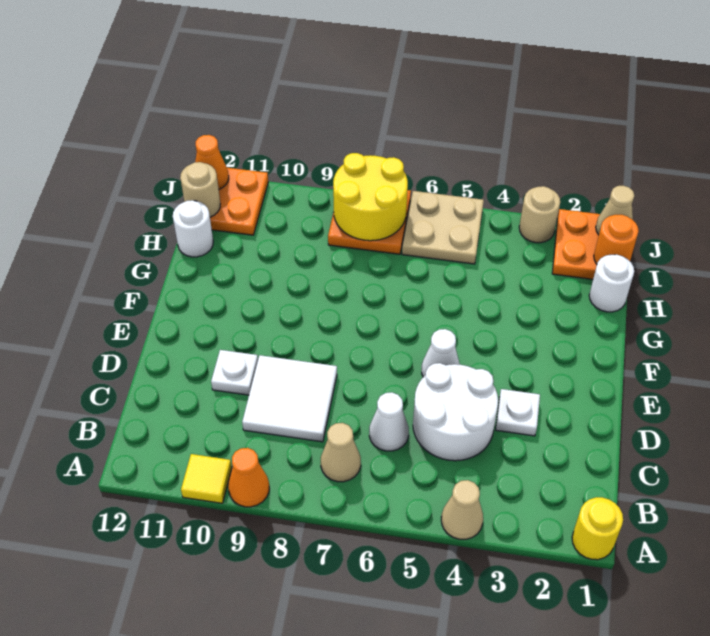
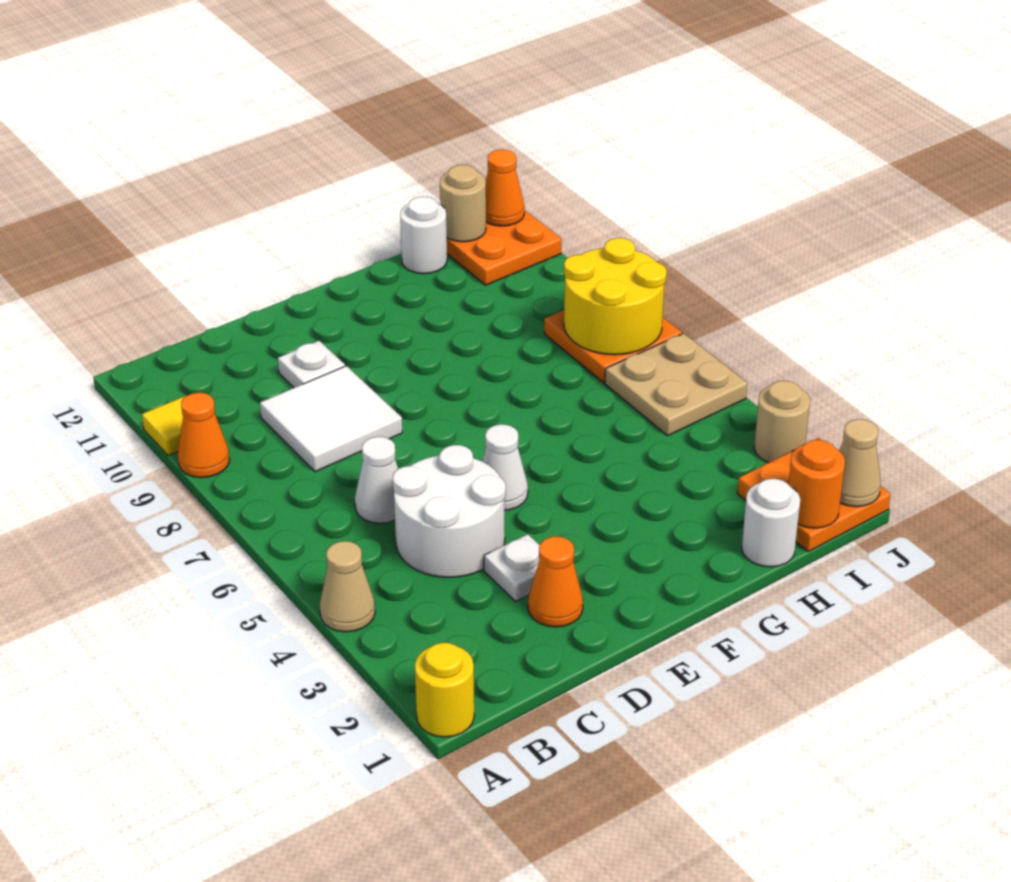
tan cone B7 level 1 -> none
none -> orange cone D2 level 1

